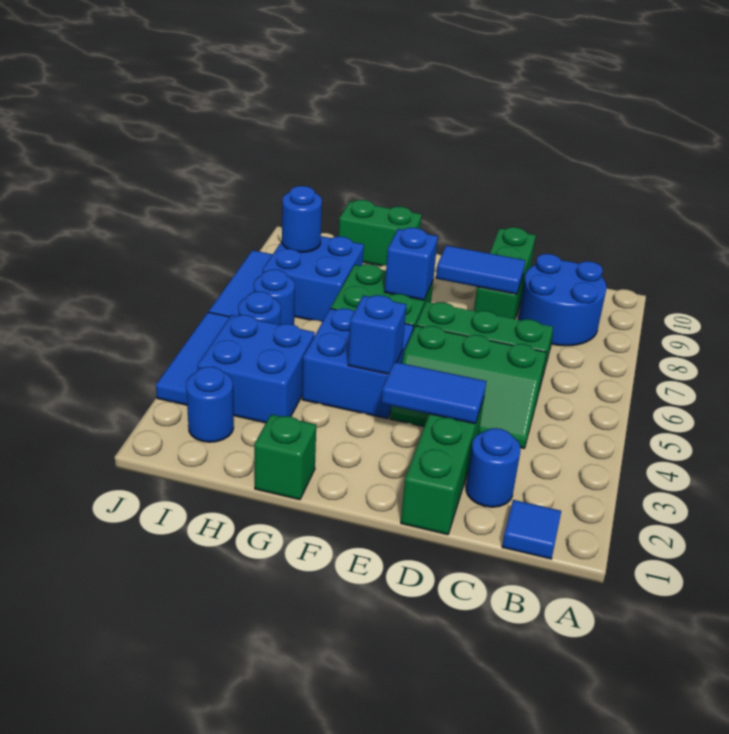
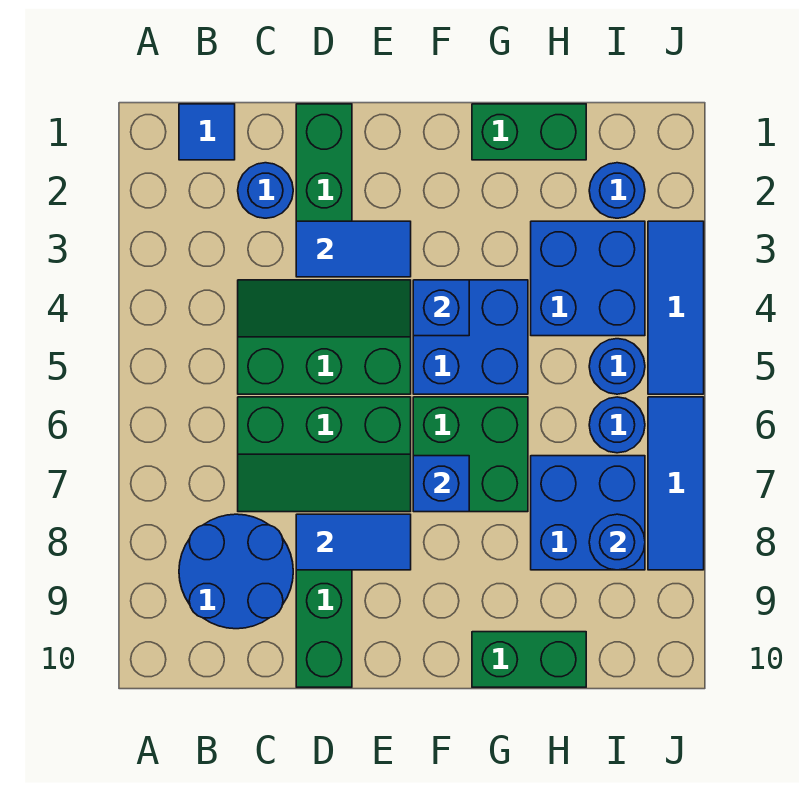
green brick G1 level 1 -> green brick G1:H1 level 1

